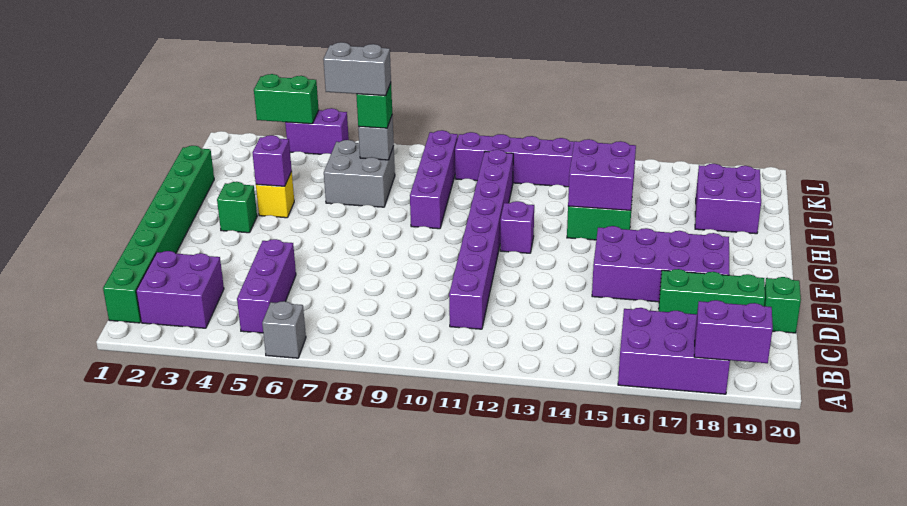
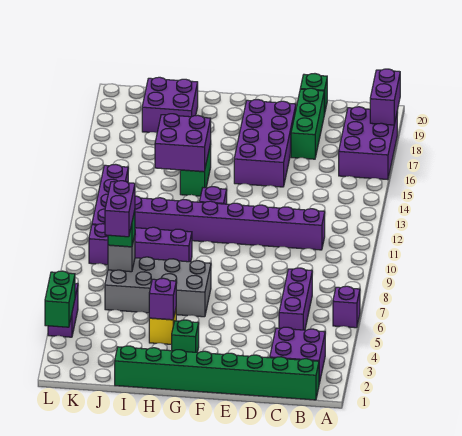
grey brick A6 level 1 -> purple brick A6 level 1
purple brick B5:D5 level 1 -> purple brick C5:C7 level 1
grey brick I6:J7 level 1 -> grey brick G6:J7 level 1
grey brick J6:J7 level 4 -> purple brick J6:J7 level 4

